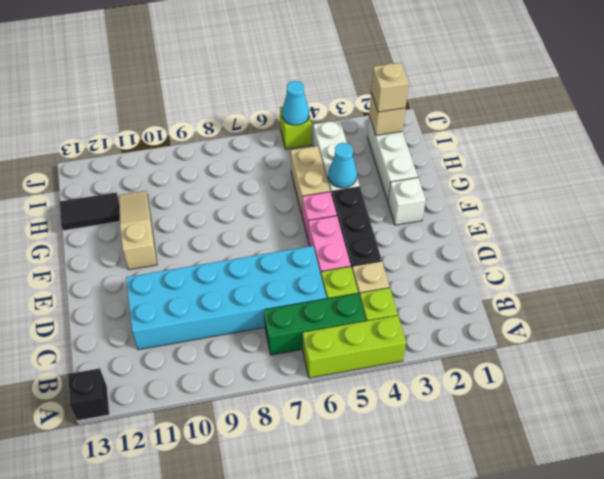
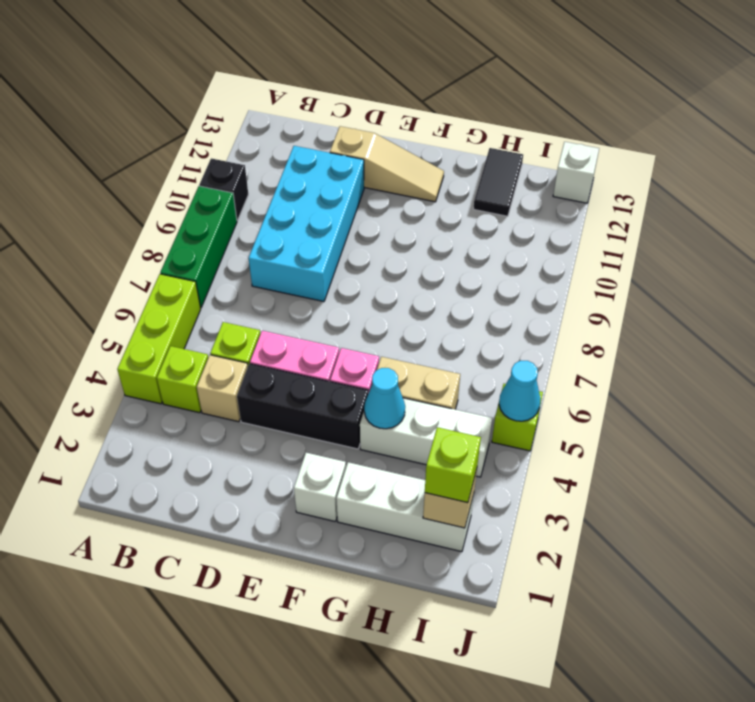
black brick A13 level 1 -> black brick A10 level 1
green brick B5:B7 level 1 -> green brick A7:A9 level 1
cyan brick C6:D11 level 1 -> cyan brick C8:D11 level 1
tan slope F11:H11 level 1 top F -> tan slope D12:F12 level 1 top D
tan brick I2 level 3 -> lime brick I2 level 3
none -> white brick J13 level 1

